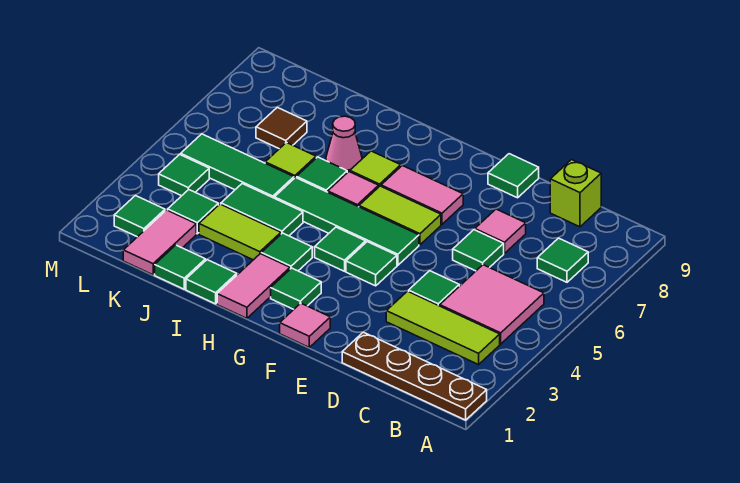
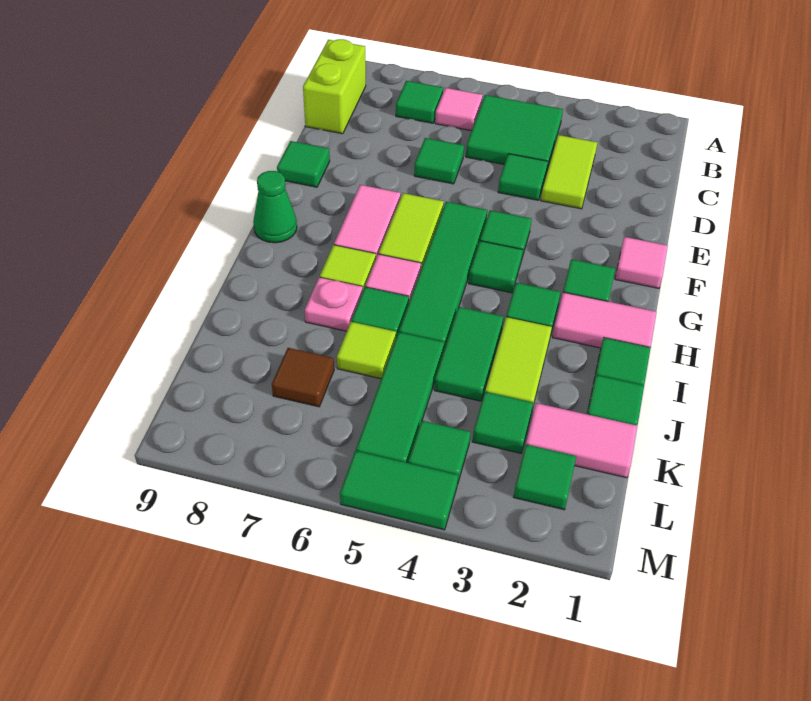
brown plate A1:D1 level 1 -> none
lime tile B3:D3 level 1 -> lime tile C3:D3 level 1
pink tile B4:C5 level 1 -> green tile B4:C5 level 1
lime brick C9 level 1 -> lime brick B9:C9 level 1
pink tile D7 level 1 -> pink tile B6 level 1
none -> green cone G9 level 1
pink cone I7 level 1 -> pink plate I7 level 1
none -> green tile M4:M5 level 1

